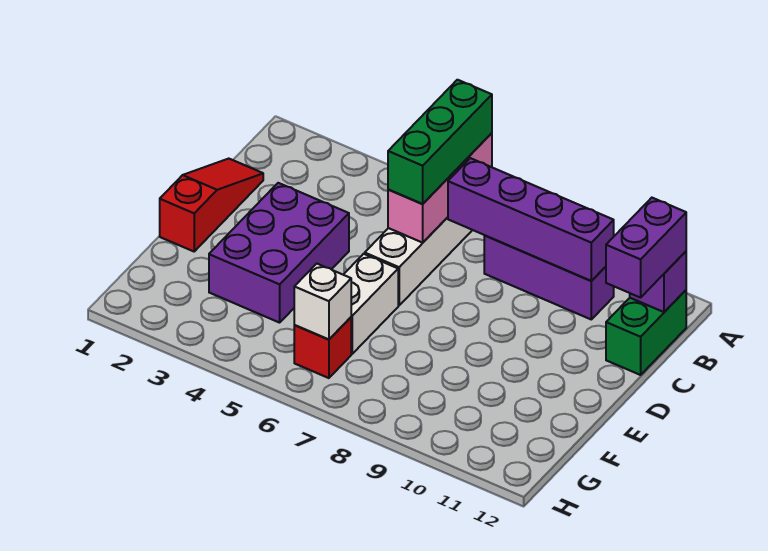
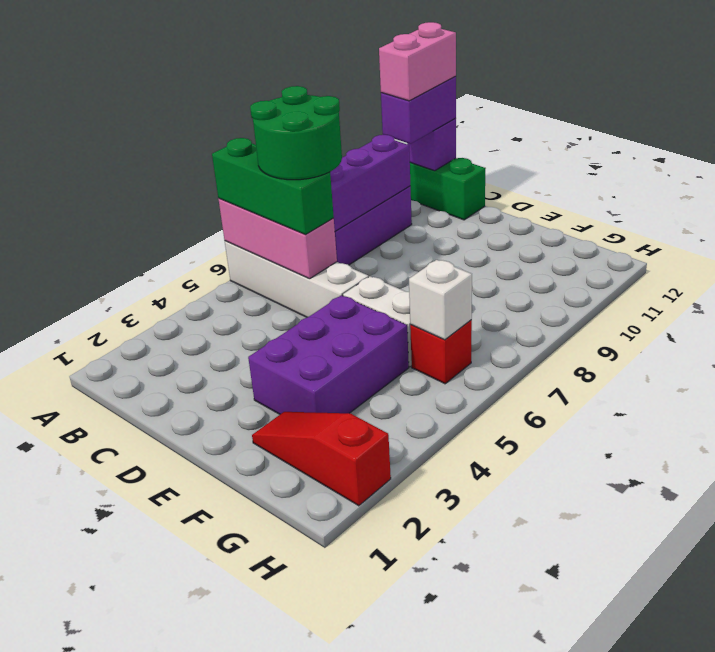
none -> green round brick B6:C7 level 4
none -> pink brick B11:B12 level 4
purple brick B12:C12 level 3 -> purple brick B11:B12 level 3
red slope C1:E1 level 1 top E -> red slope F2:H2 level 1 top H
purple brick D3:F4 level 1 -> purple brick E3:F5 level 1

